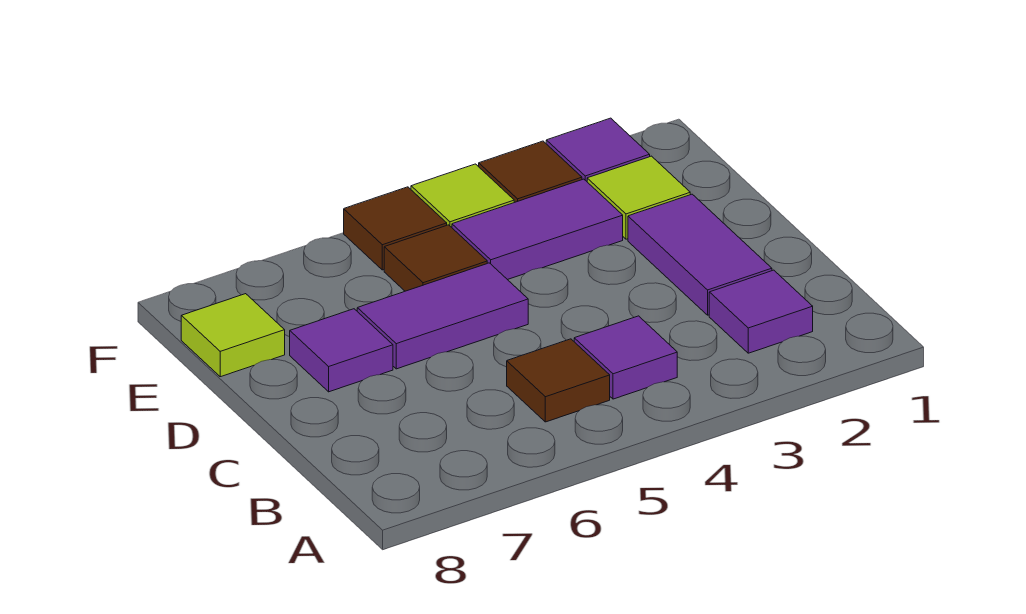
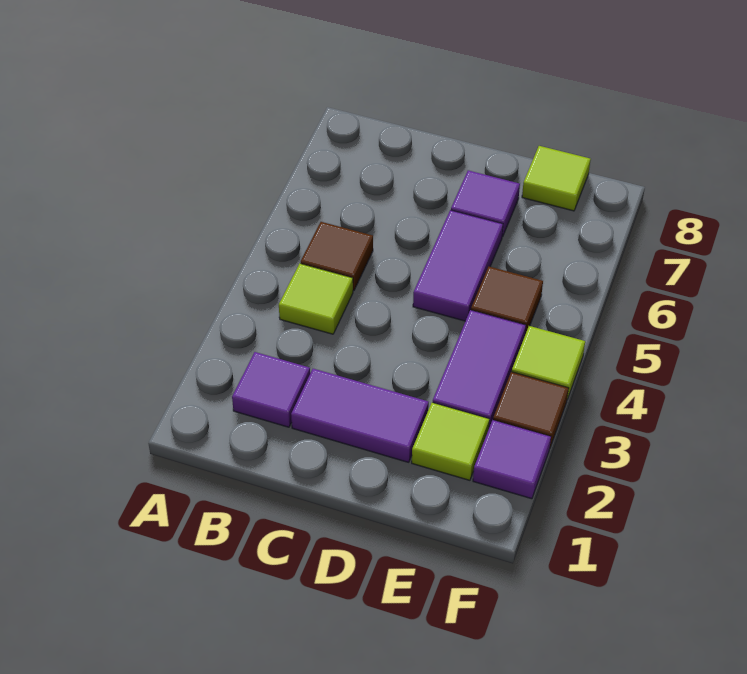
purple tile B4 level 1 -> lime tile B4 level 1
brown tile F5 level 1 -> none

